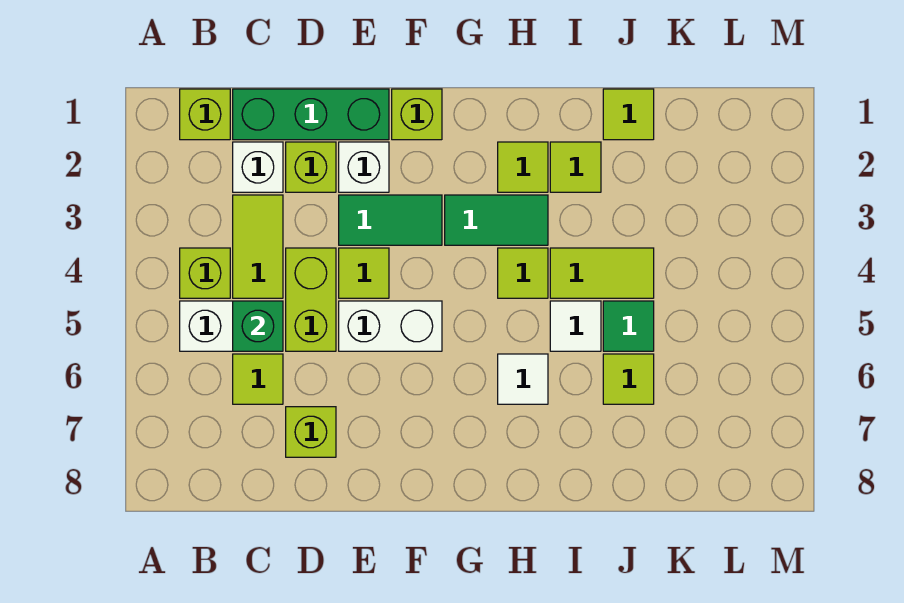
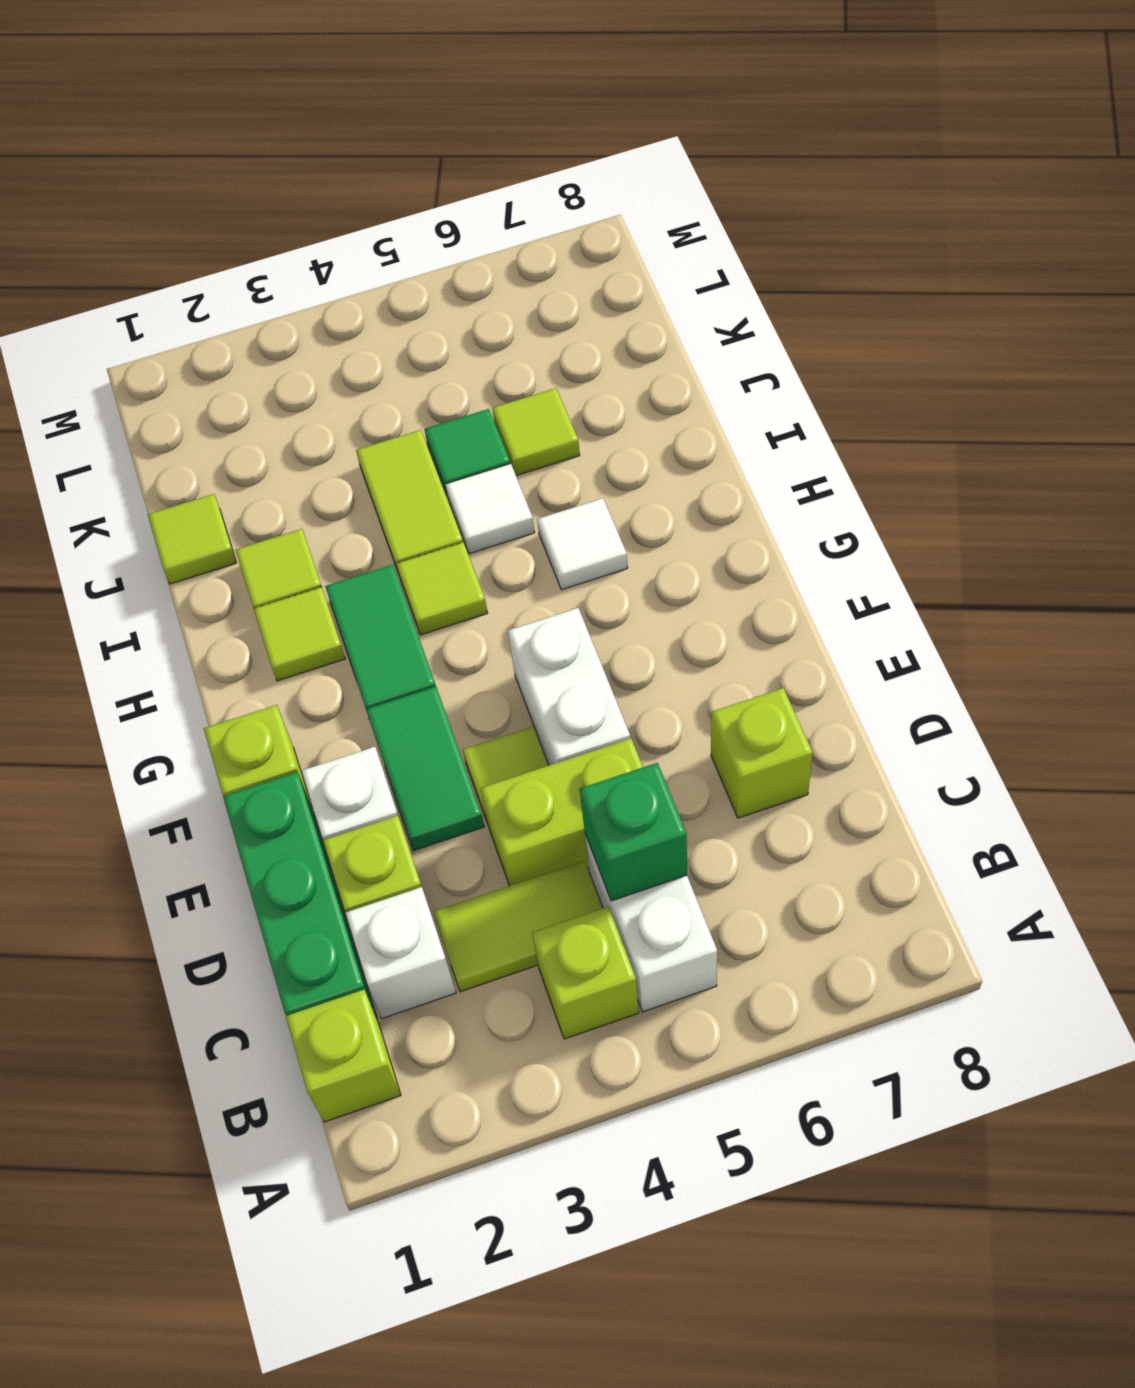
lime tile C6 level 1 -> none

